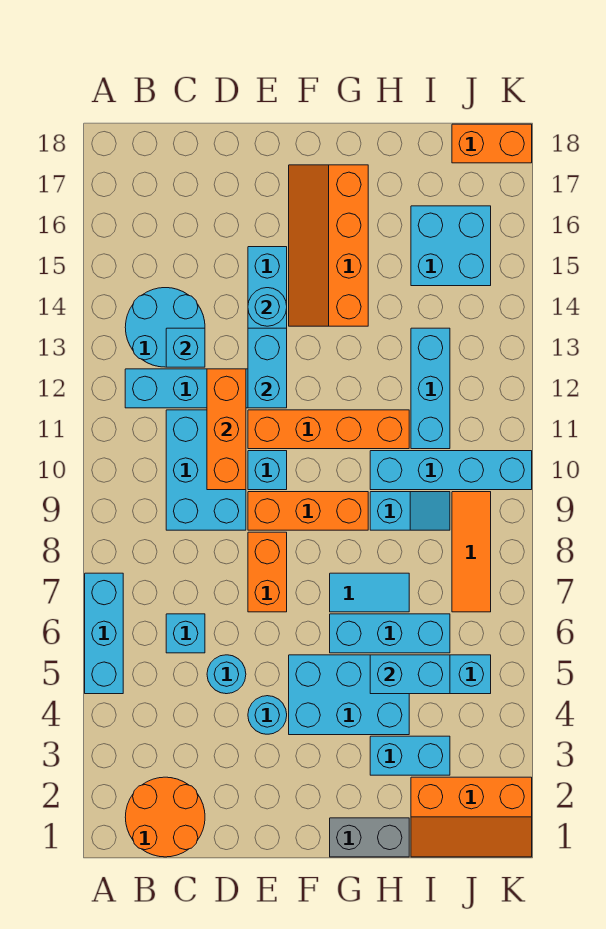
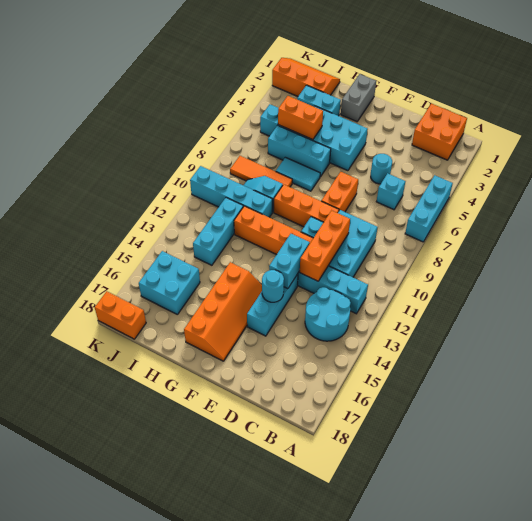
orange round brick B1:C2 level 1 -> orange brick B1:C2 level 1
cyan brick C13 level 2 -> none
cyan round brick E4 level 1 -> none
grey brick G1:H1 level 1 -> grey brick G1:G2 level 1
cyan brick H5:I5 level 2 -> orange brick H5:I5 level 2
orange tile J7:J9 level 1 -> orange tile H8:J8 level 1

